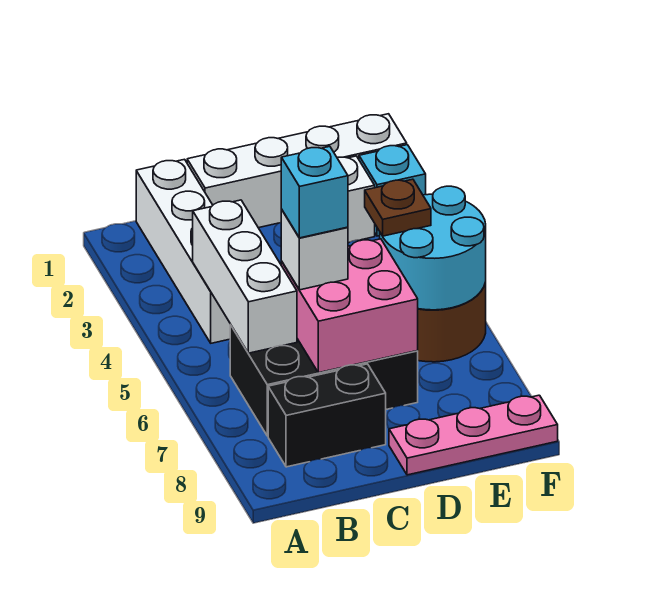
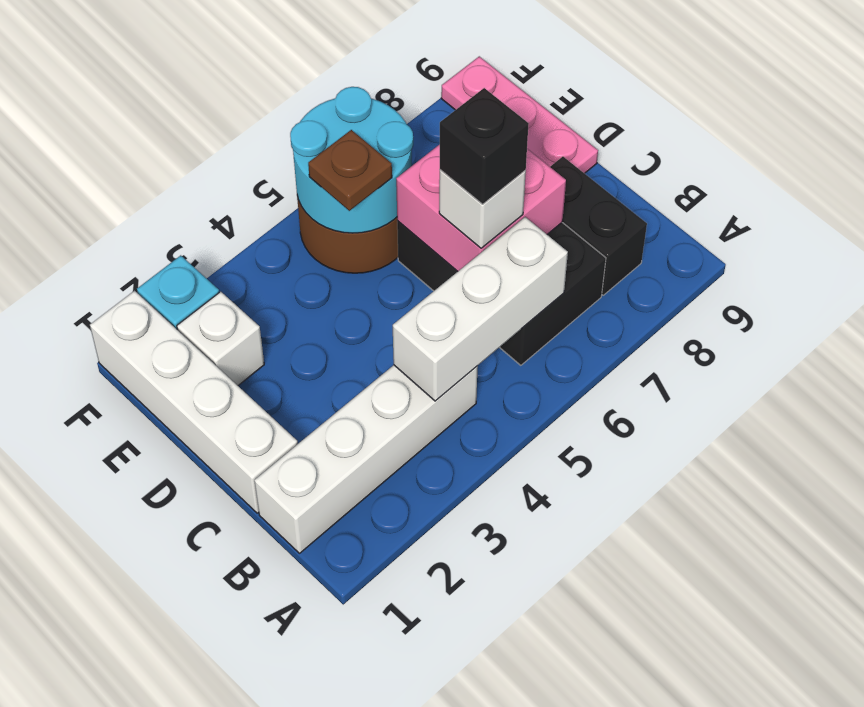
cyan brick C6 level 4 -> black brick C6 level 4

